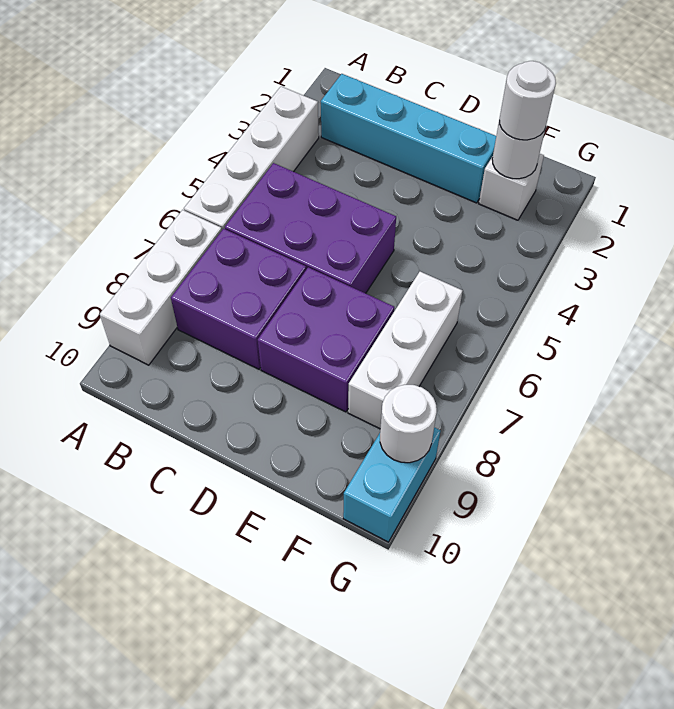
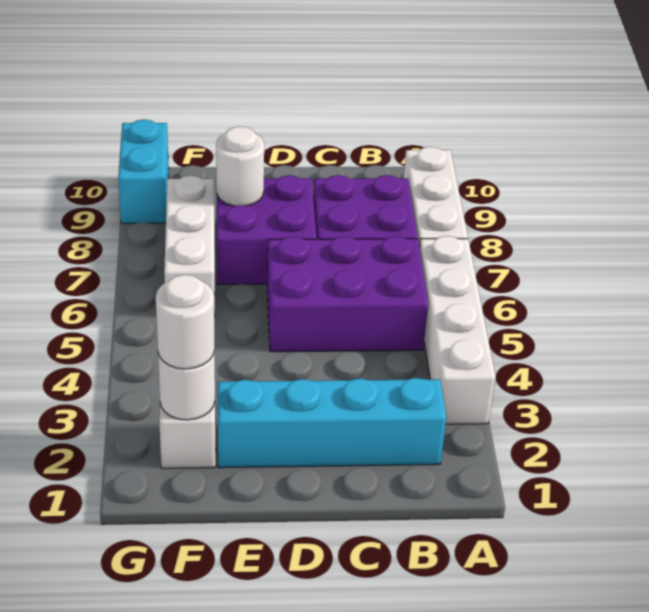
white round brick G9 level 2 -> white round brick E8 level 2

